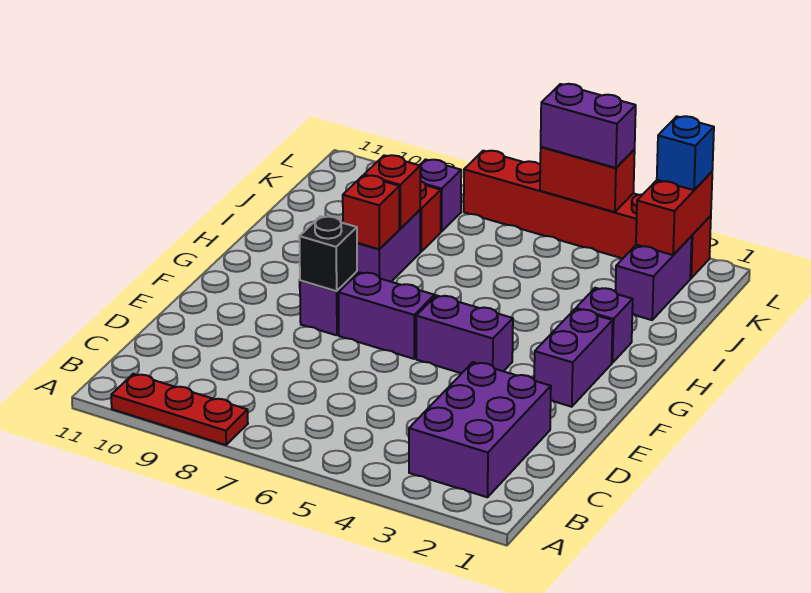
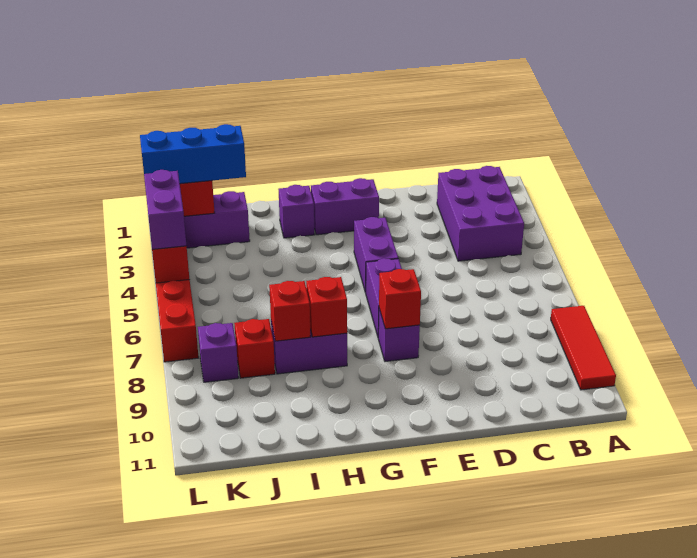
red plate A8:A10 level 1 -> red tile A8:A10 level 1
purple brick B2:D3 level 1 -> purple brick B2:C4 level 1
black brick F8 level 2 -> red brick F8 level 2
blue brick L2 level 3 -> blue brick J2:L2 level 3

